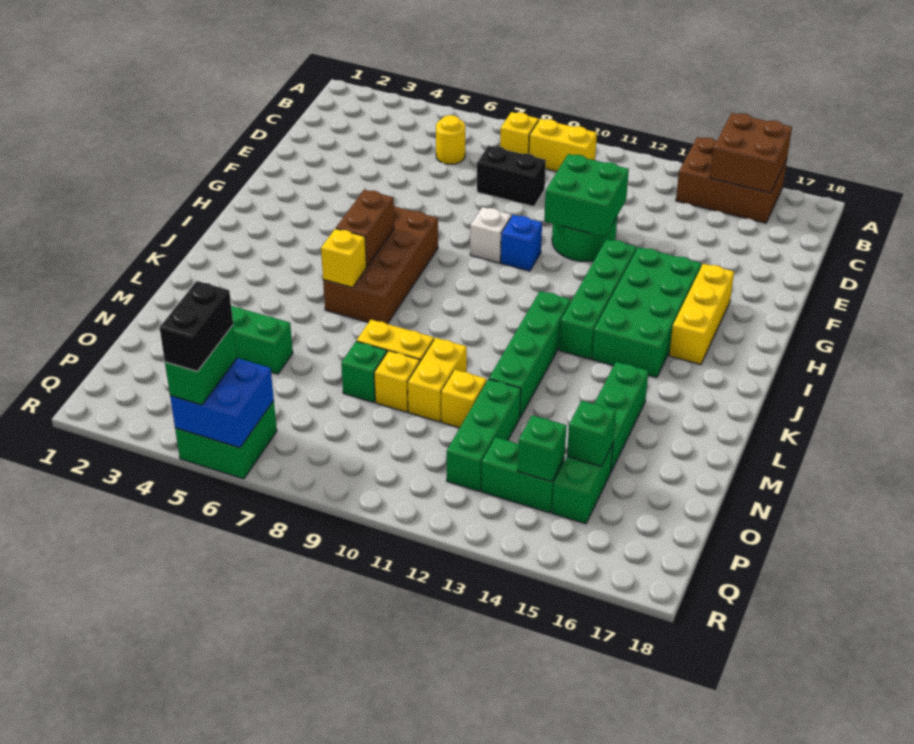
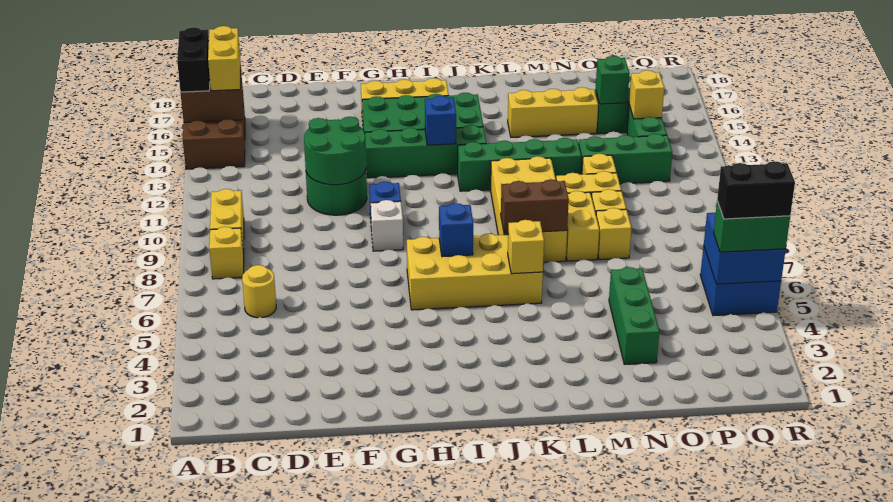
none -> yellow brick B15:B16 level 3
black brick D8:D9 level 1 -> black brick A15:A16 level 3
green brick E11:F12 level 2 -> green round brick E11:F12 level 2
brown brick H6:K7 level 1 -> yellow brick H6:K7 level 1
brown brick I6:J6 level 2 -> brown brick K8:L8 level 2
none -> blue brick I7 level 2
none -> blue brick I13 level 2
none -> yellow brick K8:L11 level 1
green brick L15:N15 level 1 -> yellow brick L15:N15 level 1
green brick N8 level 1 -> yellow brick N8 level 1
green brick P14 level 2 -> yellow brick P14 level 2
green brick Q5:R6 level 1 -> blue brick Q5:R6 level 1

